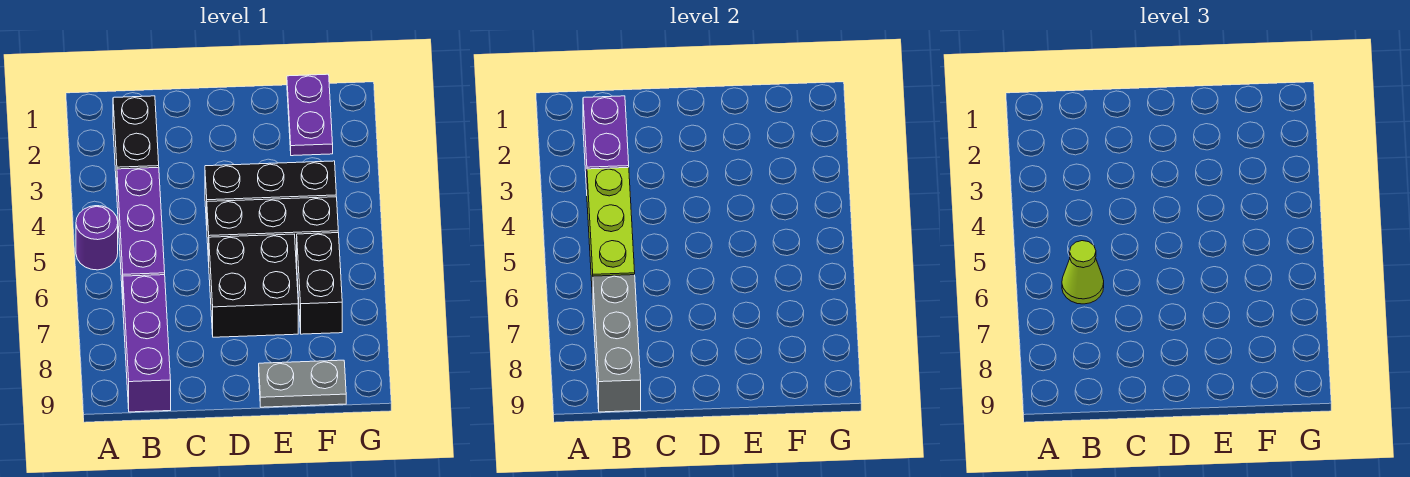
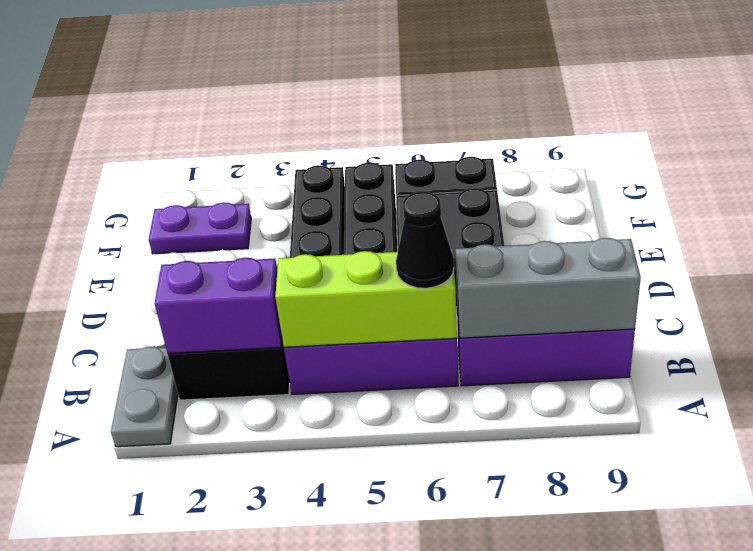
purple round brick A5 level 1 -> none
lime cone B6 level 3 -> black cone B6 level 3
grey plate E9:F9 level 1 -> grey plate A1:B1 level 1

